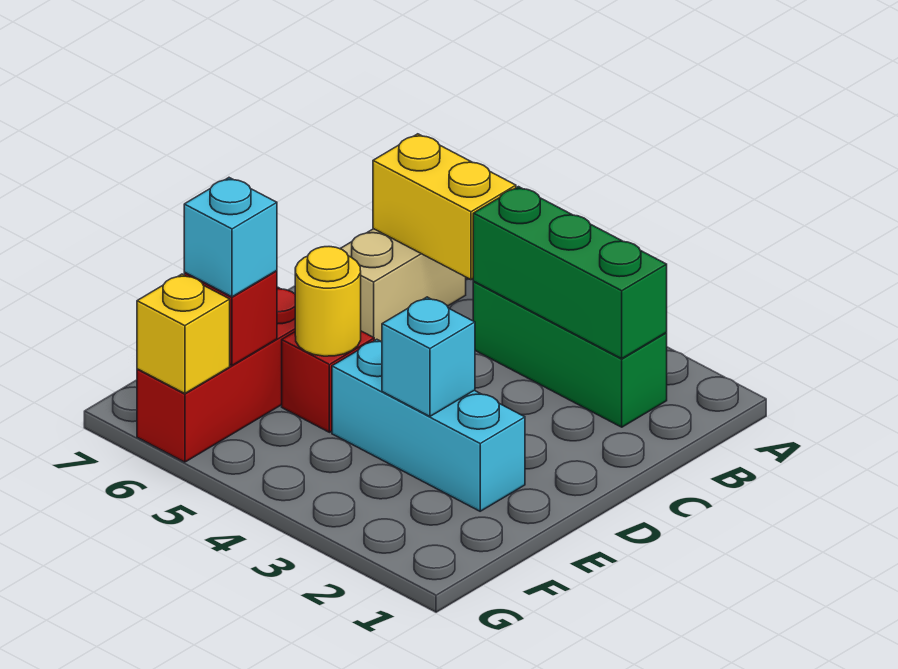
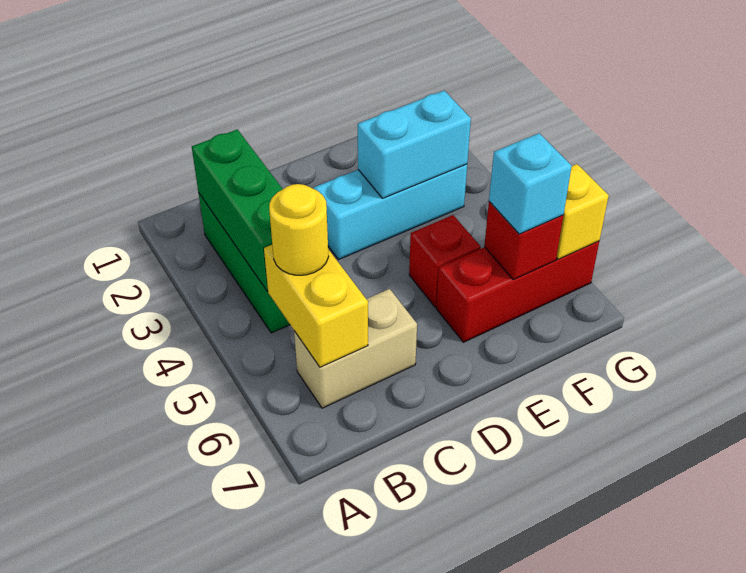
cyan brick E2:E4 level 1 -> cyan brick D3:F3 level 1
cyan brick E3 level 2 -> cyan brick E3:F3 level 2
yellow round brick E5 level 2 -> yellow round brick B5 level 3

